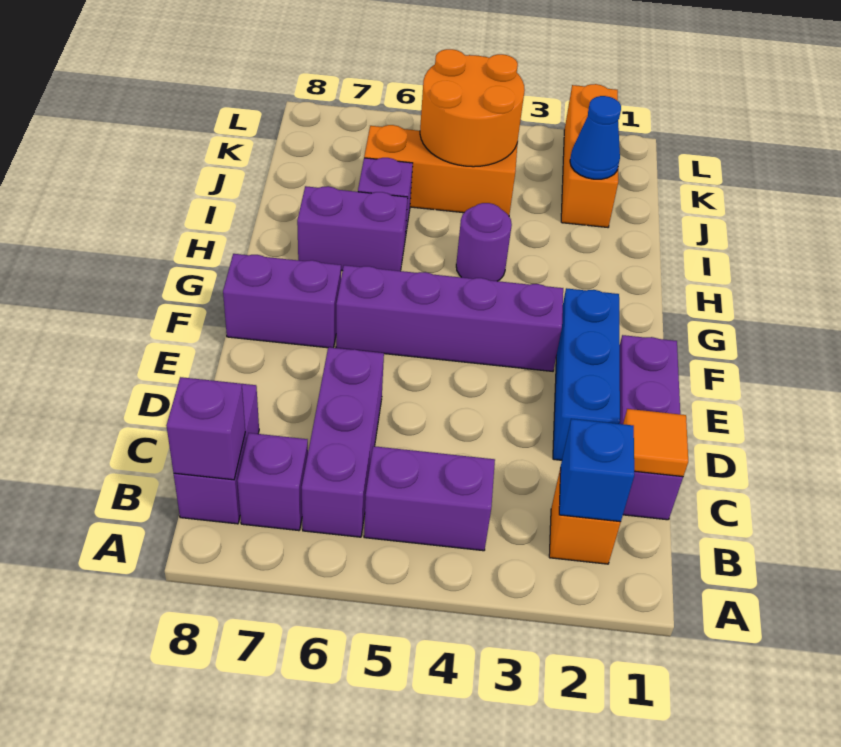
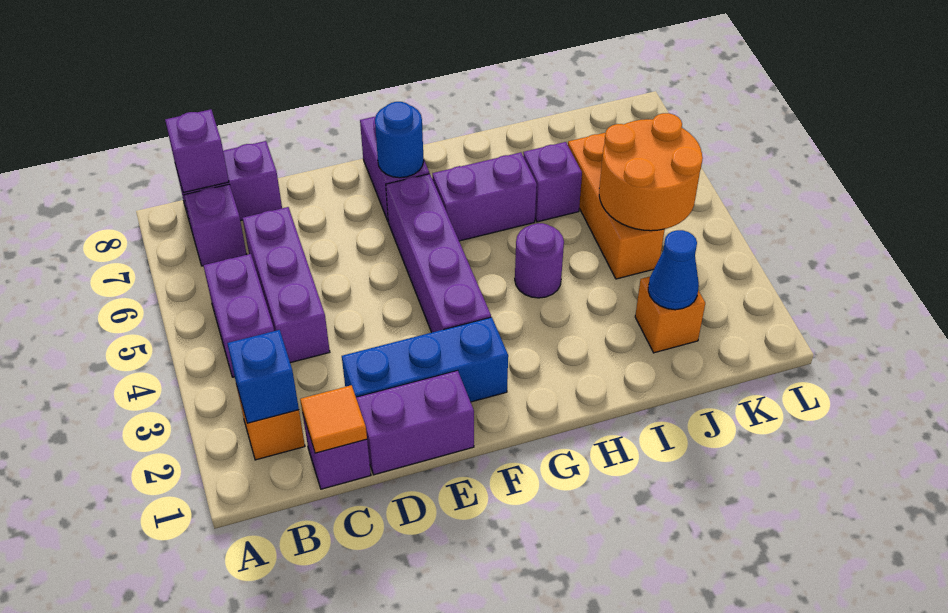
purple brick B6:D6 level 1 -> purple brick C4:C6 level 1
none -> blue round brick F7 level 2
purple brick H6:H7 level 1 -> purple brick G6:H6 level 1
orange brick J2:L2 level 1 -> orange brick J2 level 1

